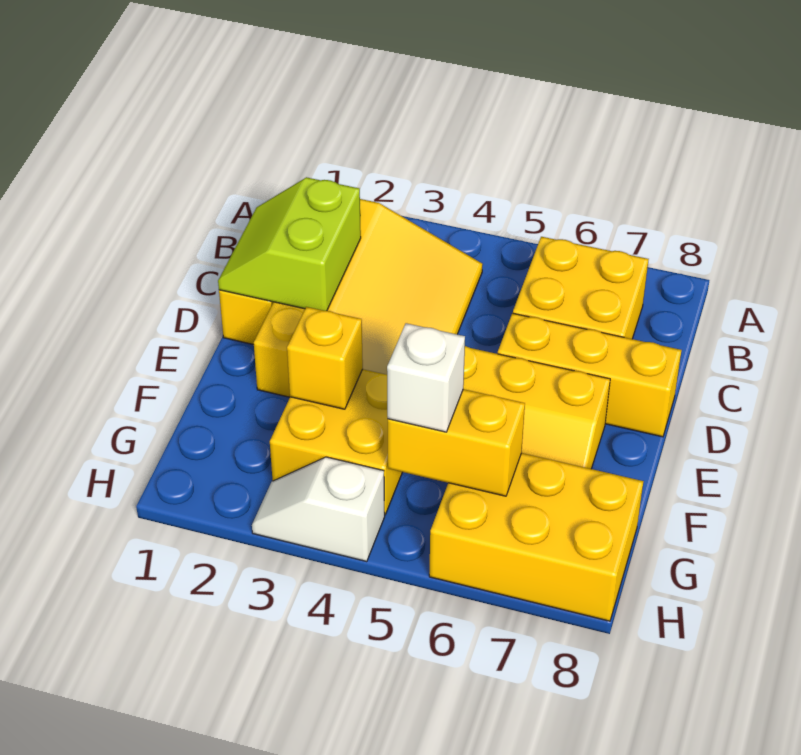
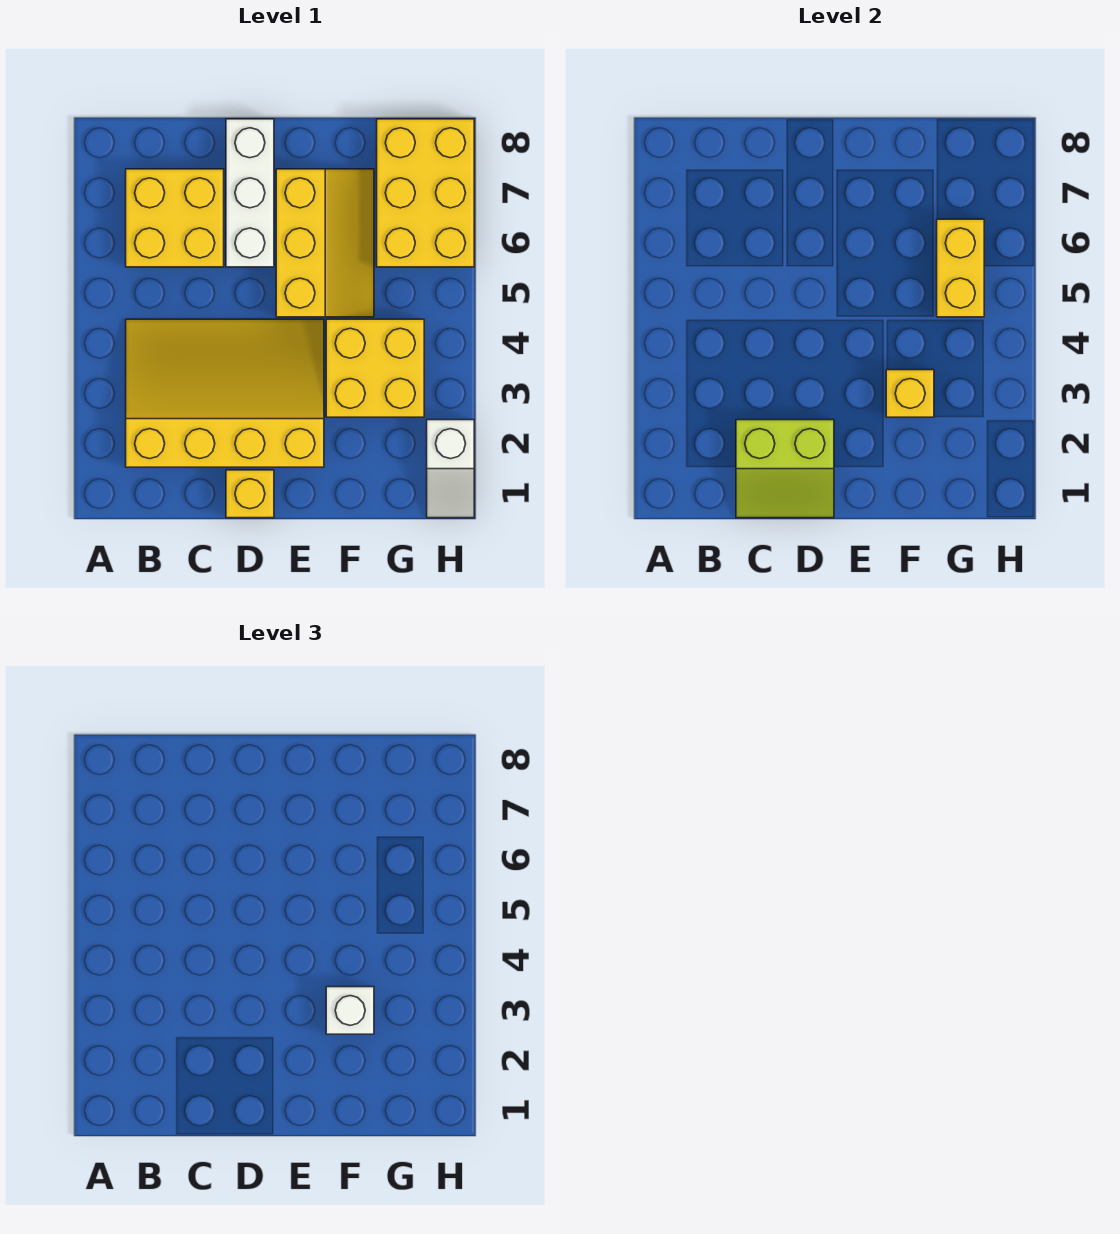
yellow brick D6:D8 level 1 -> white brick D6:D8 level 1
white brick G5 level 3 -> white brick F3 level 3
white slope H3:H4 level 1 top 4 -> white slope H1:H2 level 1 top 2

